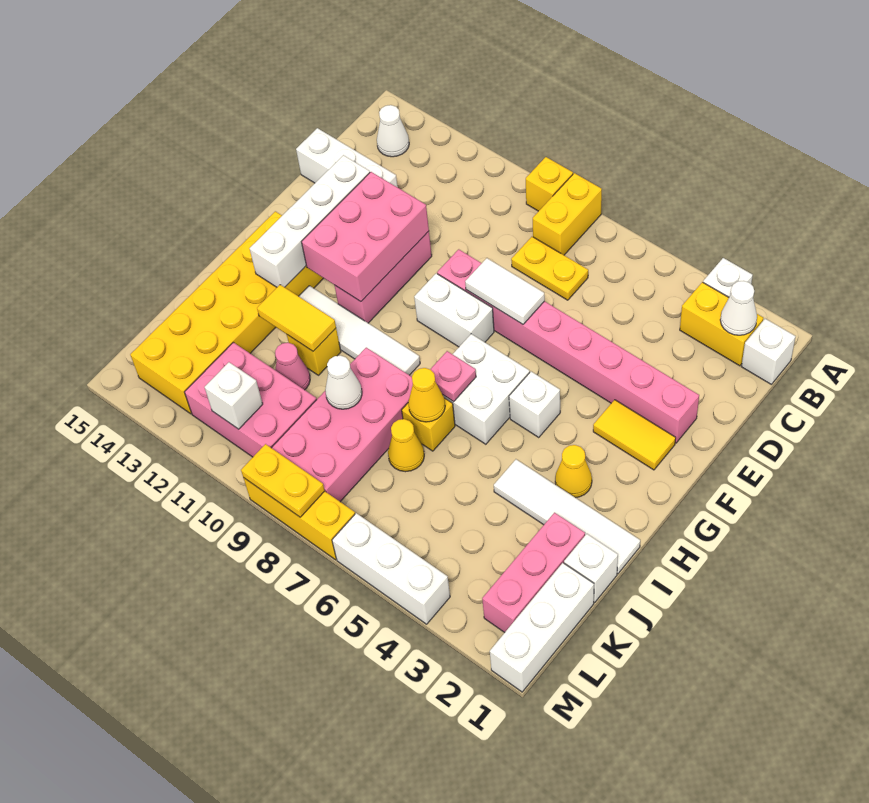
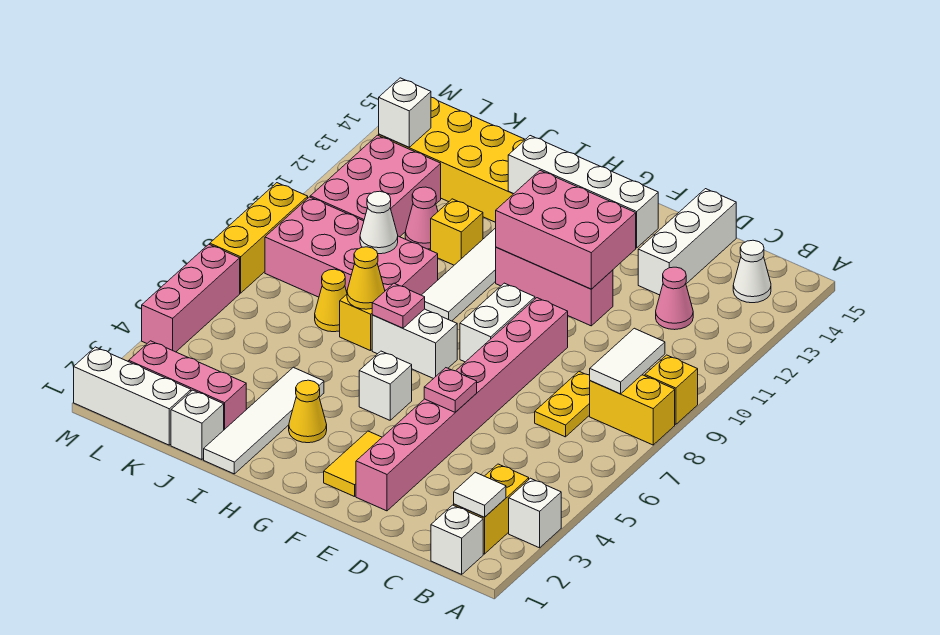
white cone B2 level 2 -> white tile B2 level 2
none -> pink cone C12 level 1
none -> pink plate E5 level 2
white tile E7:E8 level 2 -> white tile B8:B9 level 2
white brick G6:H7 level 1 -> white brick G7:H7 level 1
yellow tile I11:I12 level 2 -> none
white brick L11 level 2 -> white brick L13 level 2
white brick M4:M6 level 1 -> pink brick M4:M6 level 1
yellow plate M8:M9 level 2 -> none

